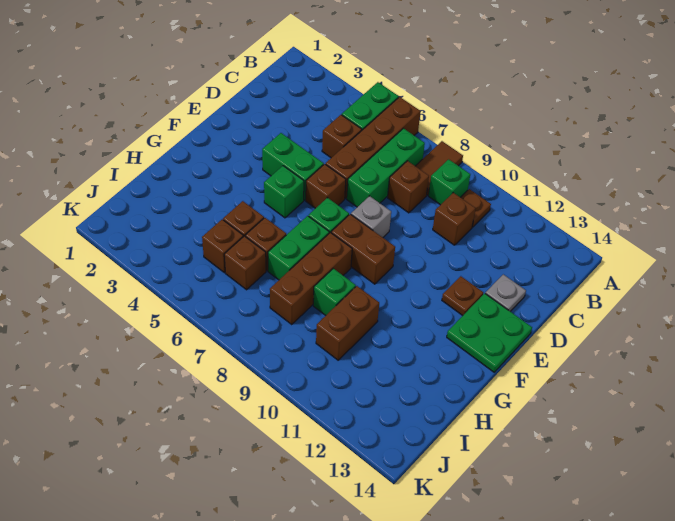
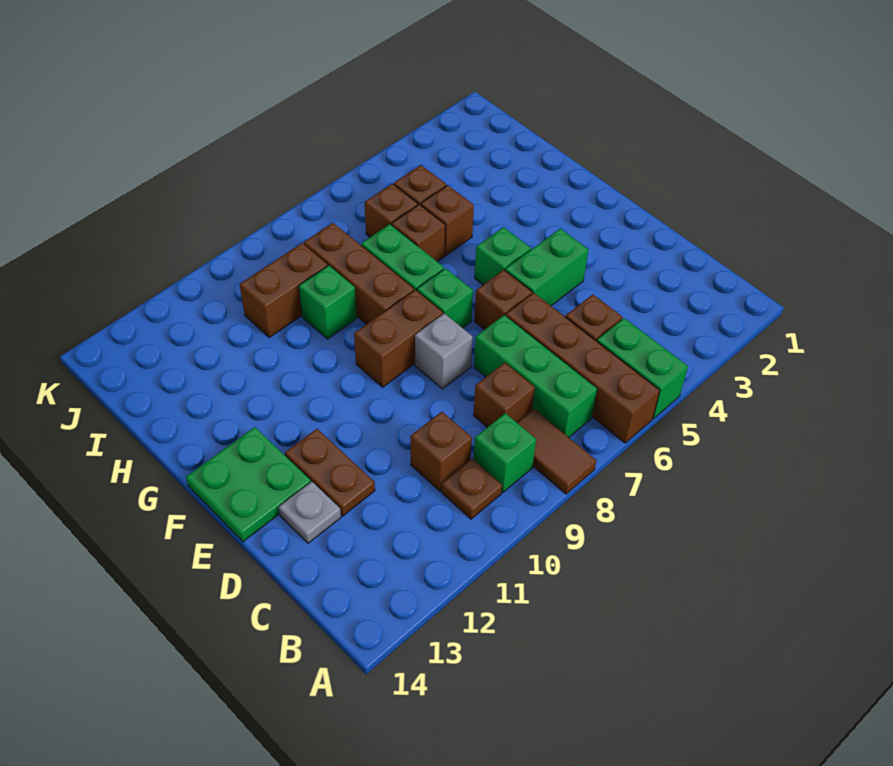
brown plate E12 level 1 -> brown plate D12:E12 level 1
brown brick H10:I10 level 1 -> brown brick I9:I10 level 1

